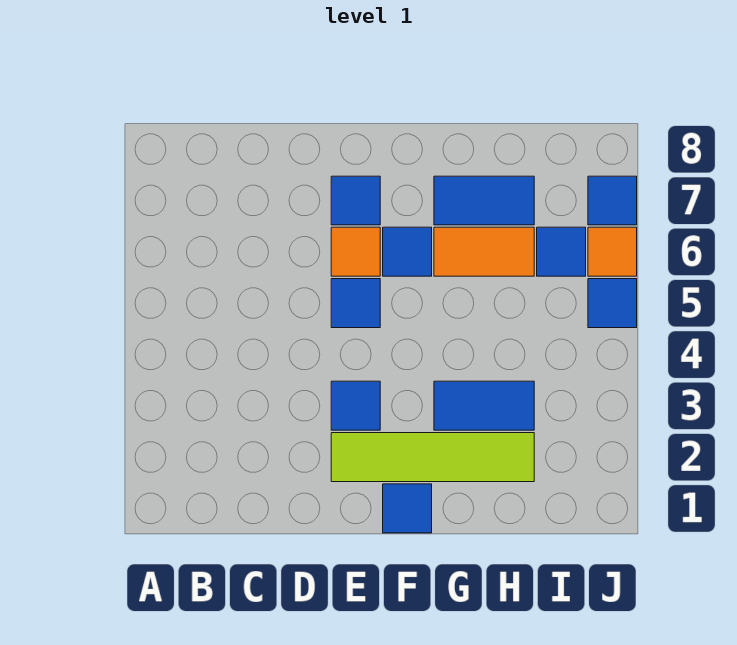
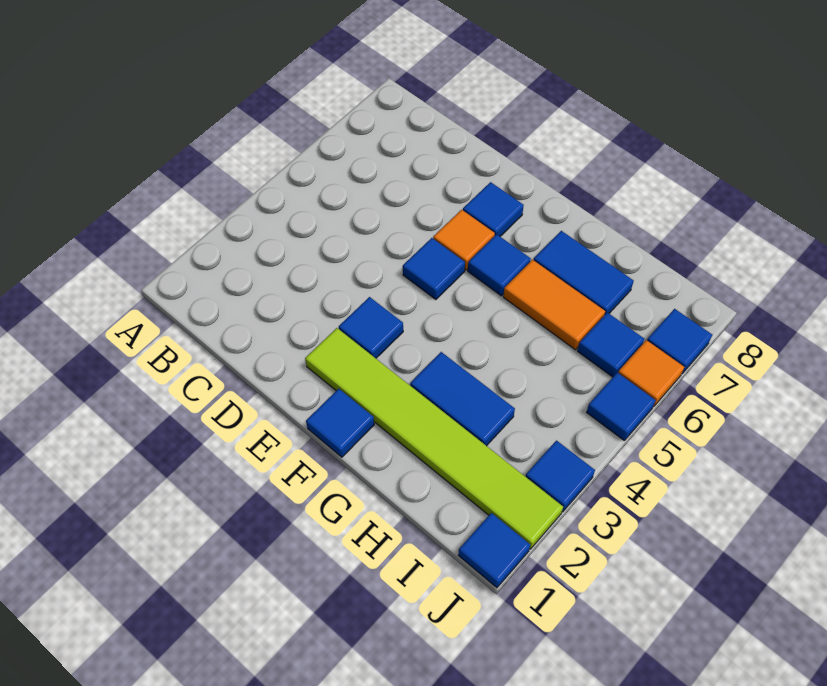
lime tile E2:H2 level 1 -> lime tile E2:J2 level 1
none -> blue tile J1 level 1
none -> blue tile J3 level 1

